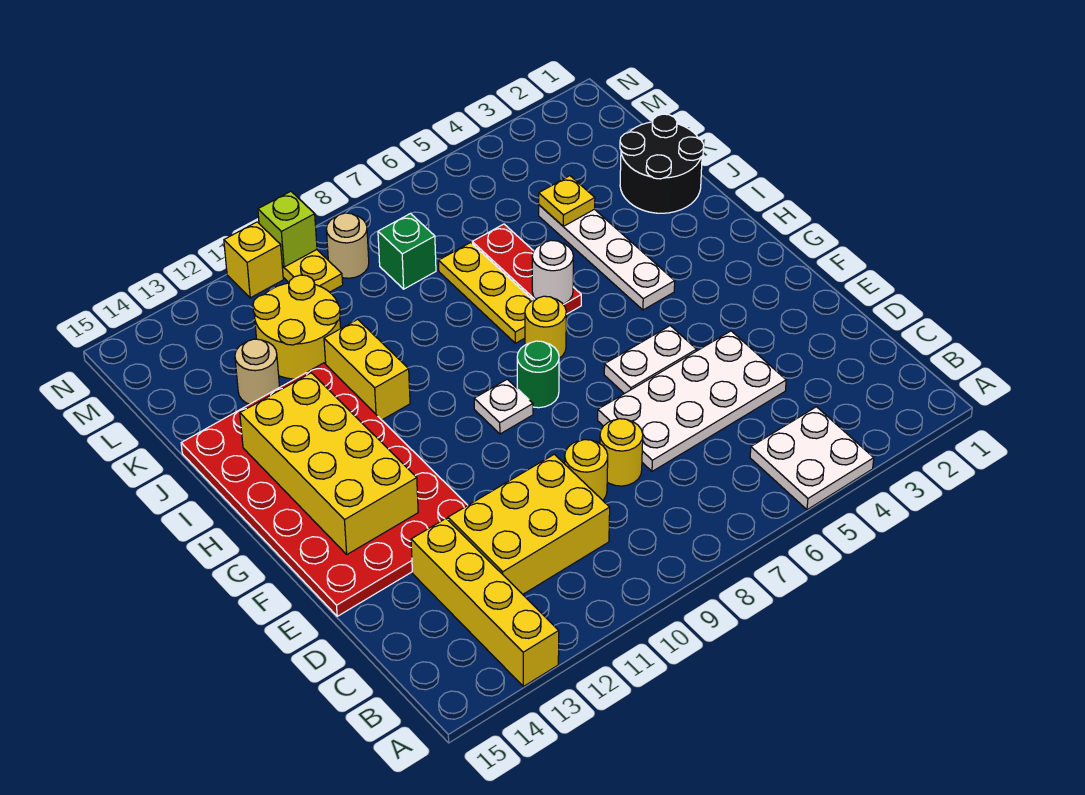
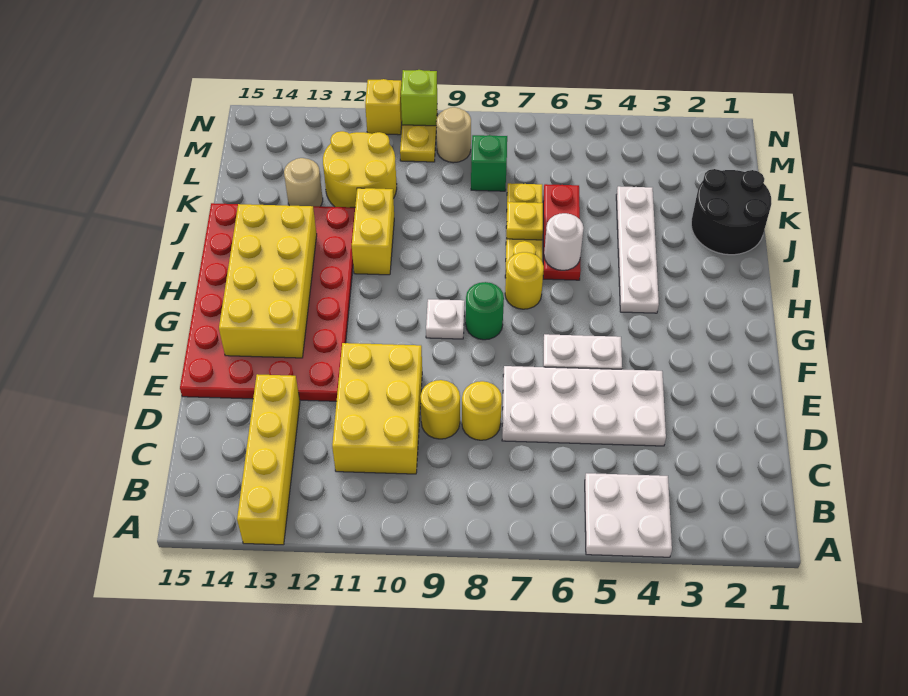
yellow brick C10:D12 level 1 -> yellow brick C10:E11 level 1
yellow plate K4 level 2 -> yellow plate J7 level 2

